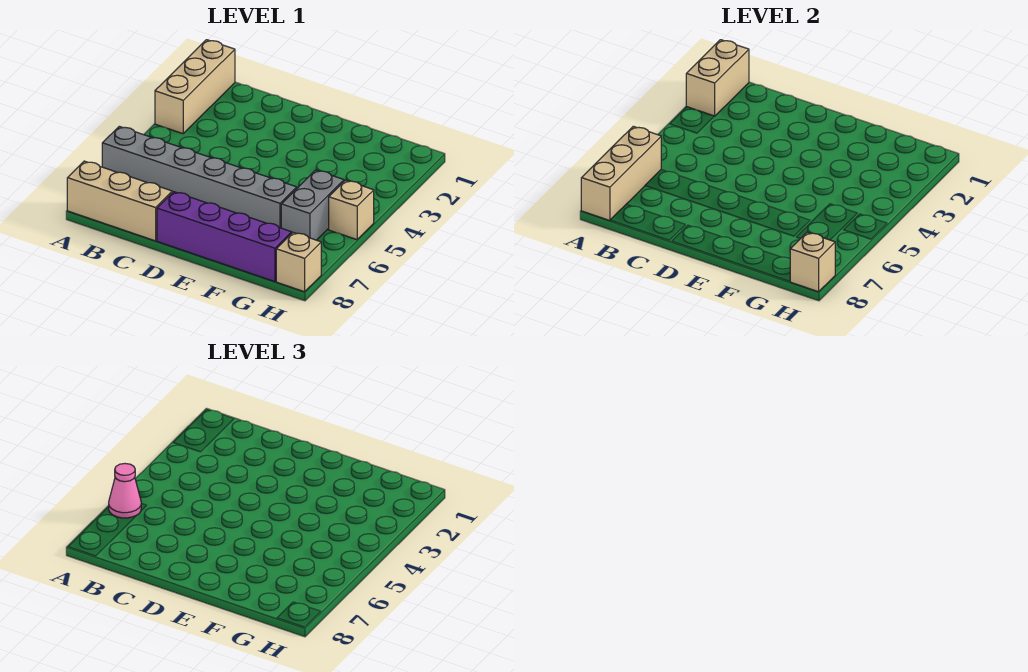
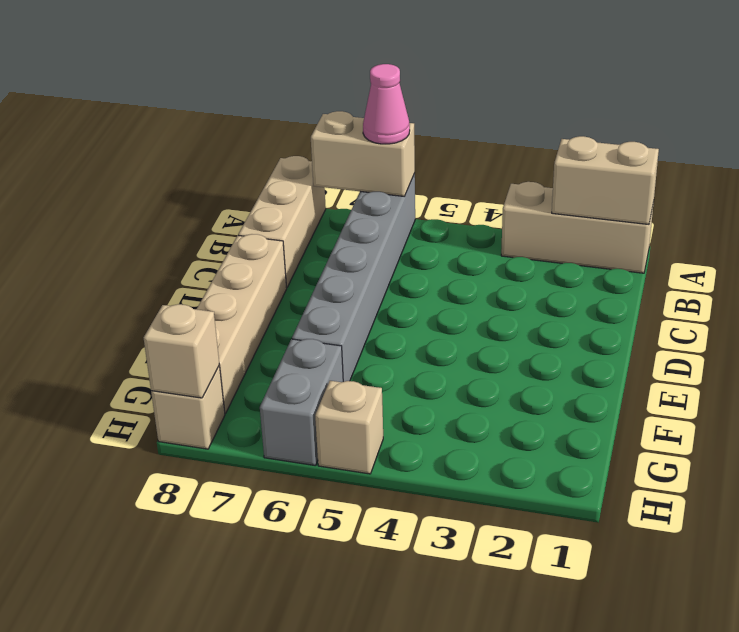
tan brick A6:A8 level 2 -> tan brick A6:A7 level 2
purple brick D8:G8 level 1 -> tan brick D8:G8 level 1
grey brick G5:G6 level 1 -> grey brick G6:H6 level 1

